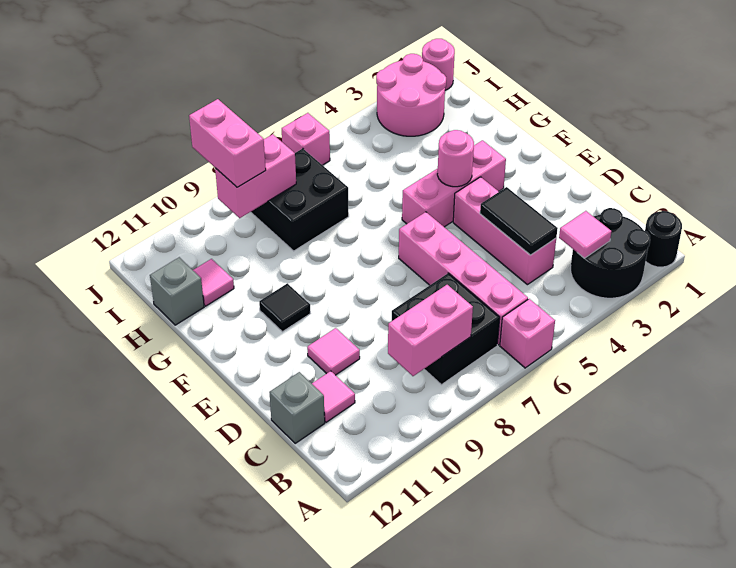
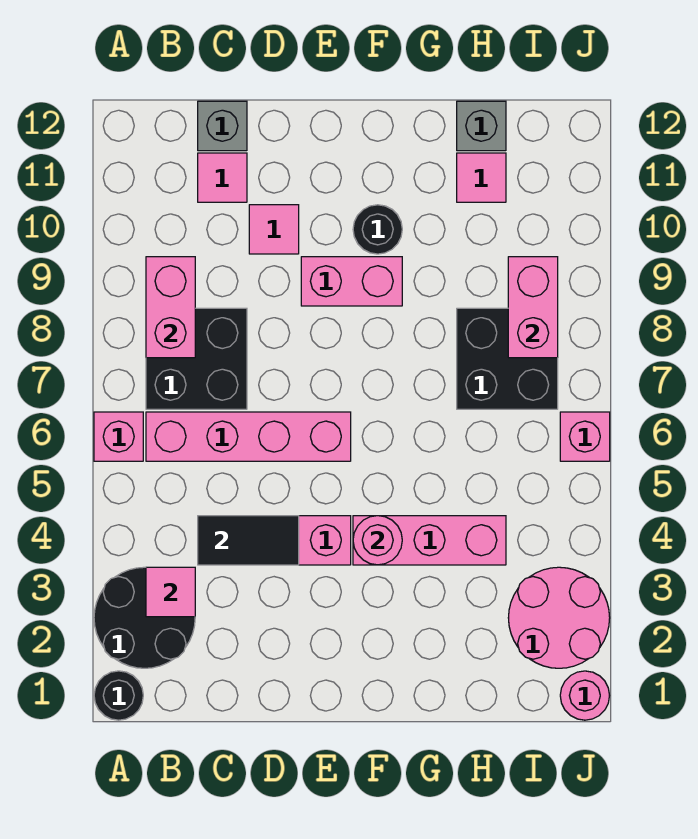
pink brick F3:F5 level 1 -> pink brick F4:H4 level 1
black tile F10 level 1 -> black round brick F10 level 1
pink brick I9:J9 level 3 -> pink brick E9:F9 level 1

